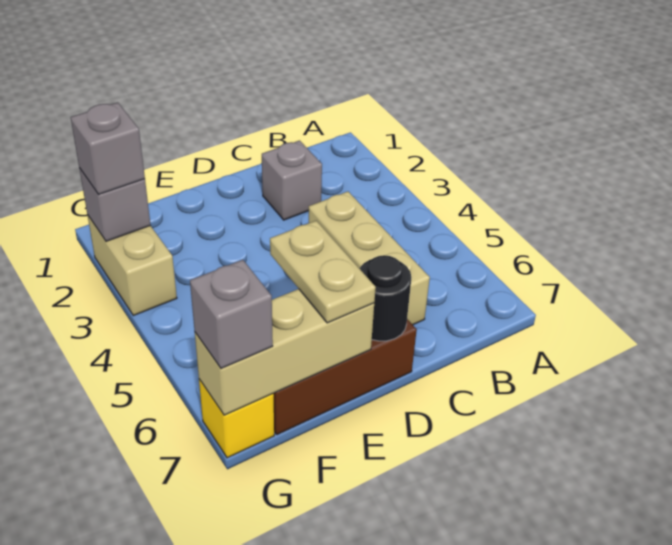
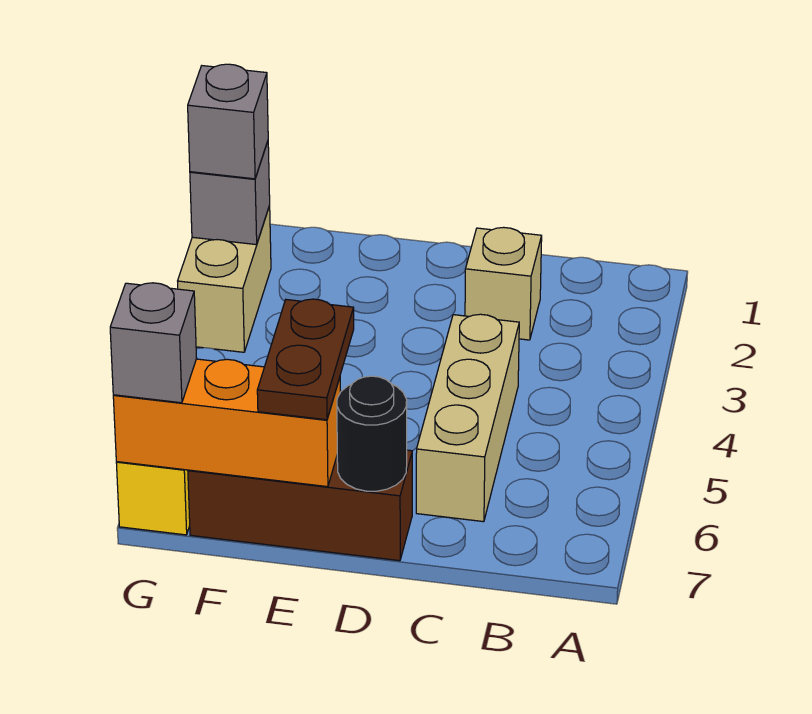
grey brick C2 level 1 -> tan brick C2 level 1
tan plate E6:E7 level 3 -> brown plate E6:E7 level 3
tan brick E7:G7 level 2 -> orange brick E7:G7 level 2

